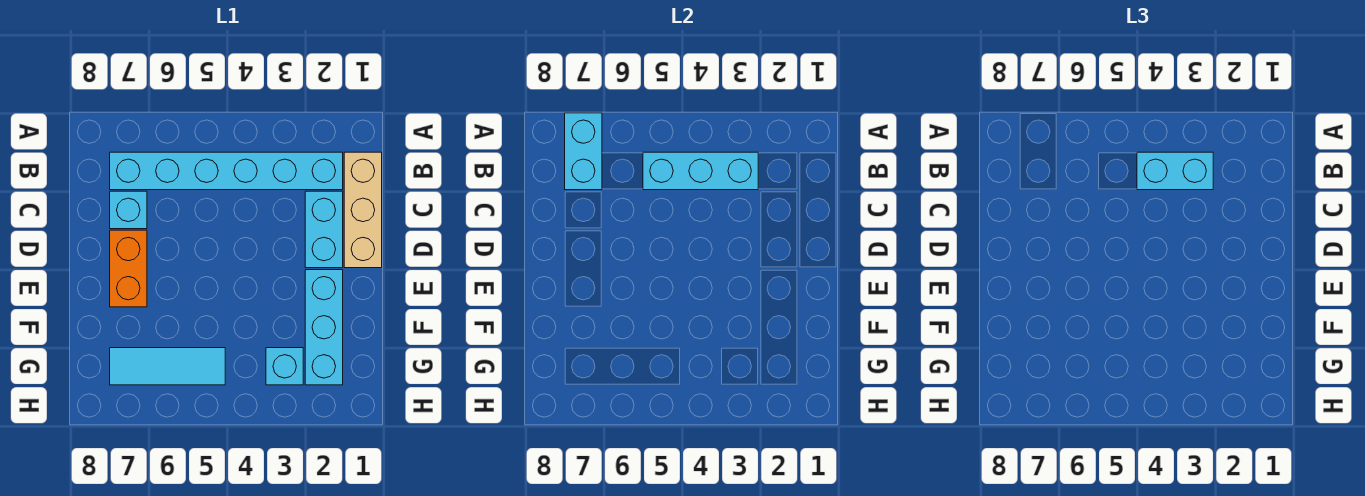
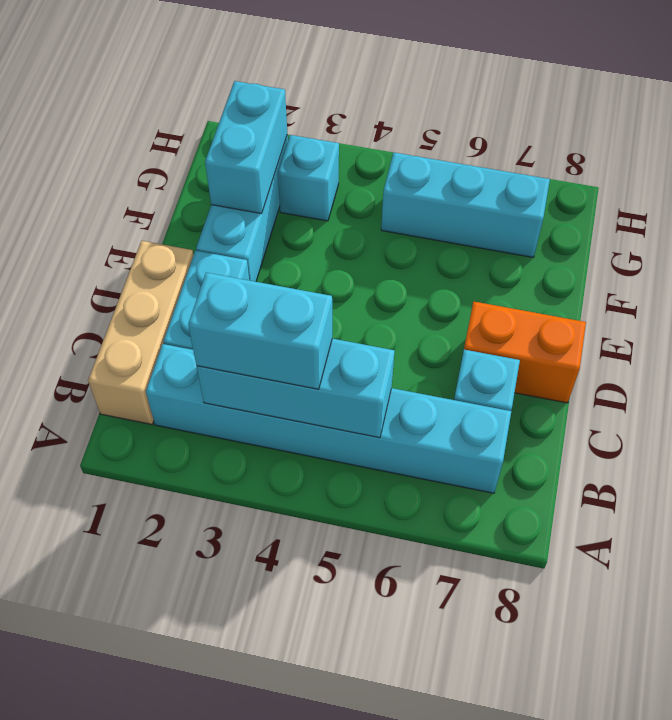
cyan brick A7:B7 level 2 -> cyan brick F2:G2 level 2
orange brick D7:E7 level 1 -> orange brick D7:D8 level 1
cyan tile G5:G7 level 1 -> cyan brick G5:G7 level 1

